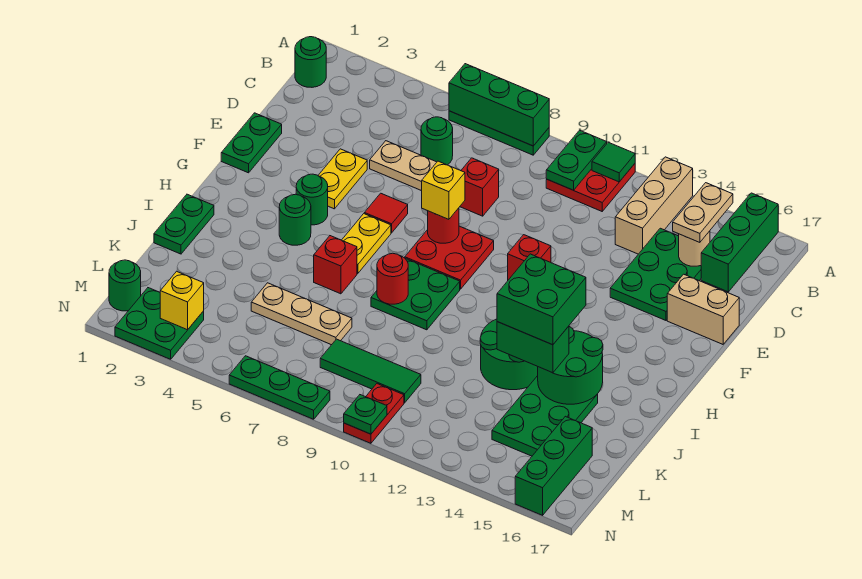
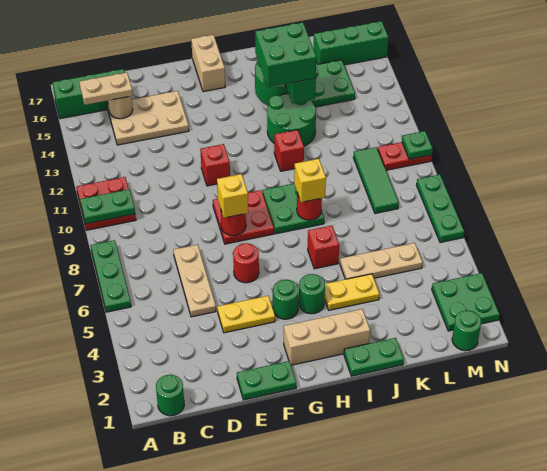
green brick A6:A8 level 2 -> none
green tile A11 level 2 -> none
tan brick A13:C13 level 1 -> tan brick G2:I2 level 1
green round brick C6 level 1 -> none
green plate C14:E15 level 1 -> tan plate C14:E15 level 1
red brick D8 level 1 -> red brick I11 level 1
tan brick E16:E17 level 1 -> tan brick G16:G17 level 1
red tile F6 level 1 -> red round brick F6 level 1
yellow plate G6:H6 level 1 -> yellow plate I4:J4 level 1
tan plate K5:K7 level 1 -> tan plate J5:L5 level 1
yellow brick M3 level 2 -> yellow brick I8 level 3

